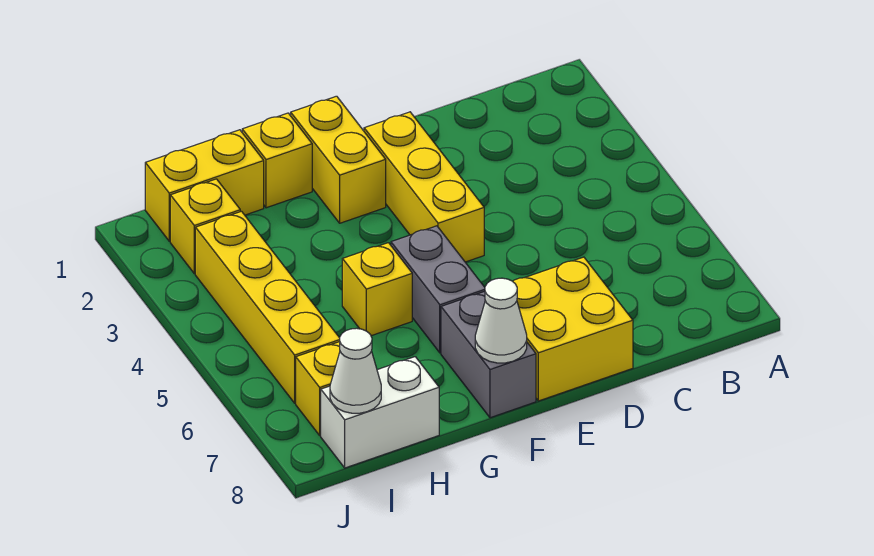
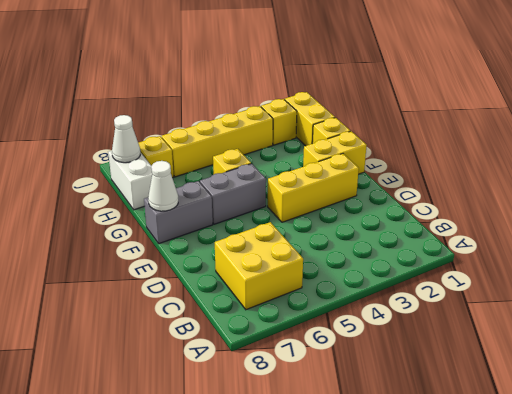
yellow brick D7:E8 level 1 -> yellow brick B6:C7 level 1

